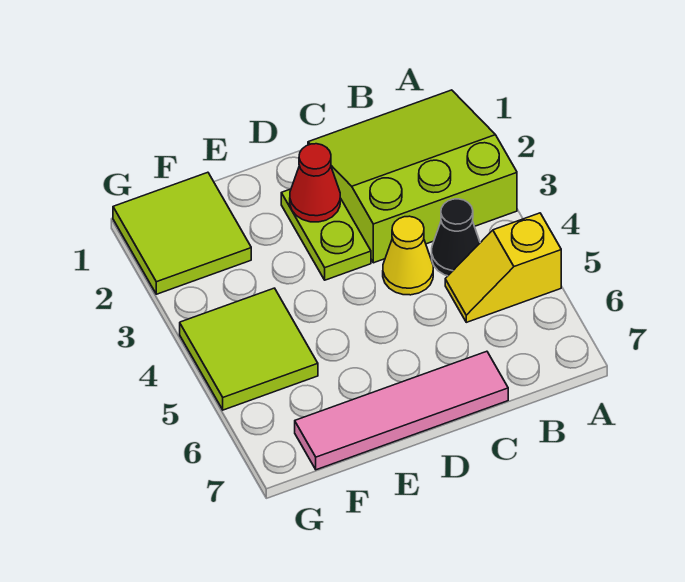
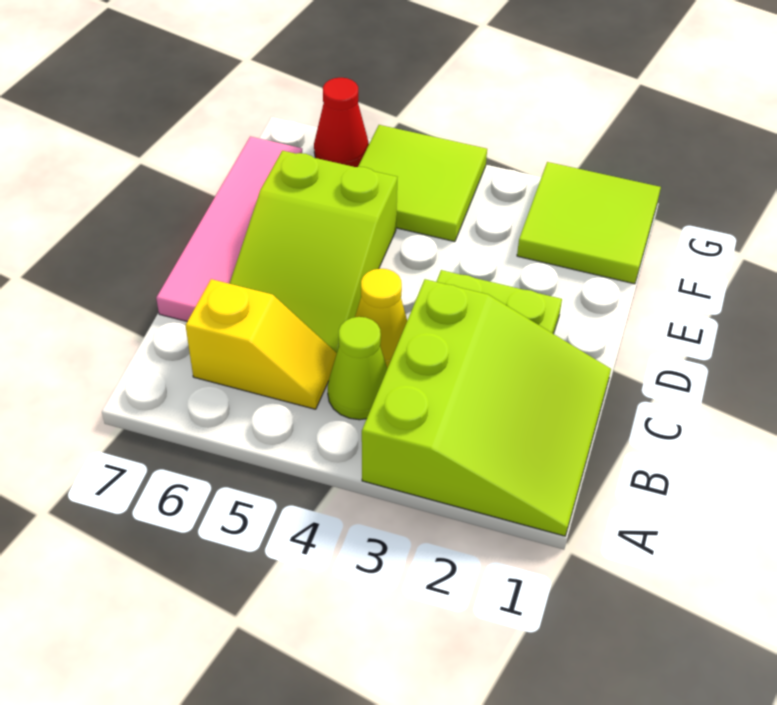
yellow slope A5:B5 level 1 top A -> yellow slope B5:B6 level 1 top 6
black cone B4 level 1 -> lime cone B4 level 1
none -> lime slope C5:E6 level 1 top E
red cone D2 level 2 -> red cone G6 level 1

